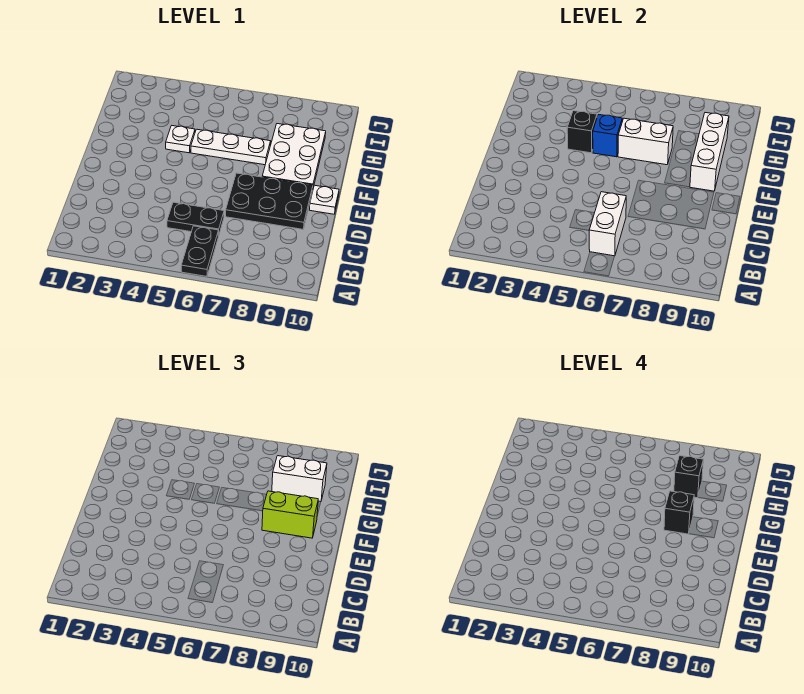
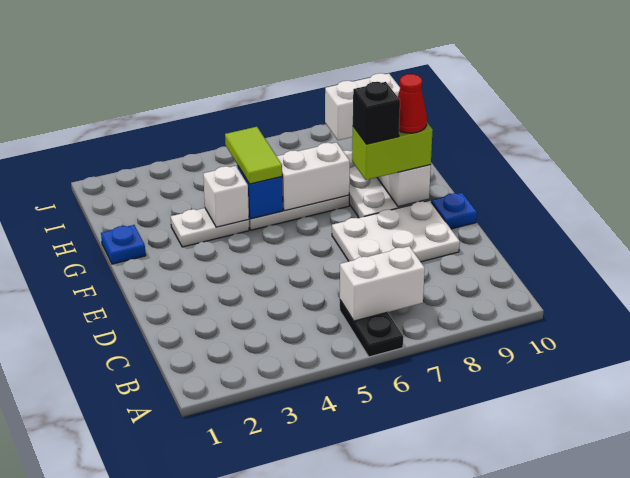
white brick B6:C6 level 2 -> white brick B6:B7 level 2
black plate C5:C6 level 1 -> none
black plate D7:E9 level 1 -> white plate D7:E9 level 1
white plate E10 level 1 -> blue plate E10 level 1
none -> red cone F9 level 4
none -> blue plate G1 level 1
white plate G4 level 1 -> white plate G3:G4 level 1
black brick G4 level 2 -> white brick G4 level 2
none -> lime tile G5:H5 level 3
black brick H8 level 4 -> none

